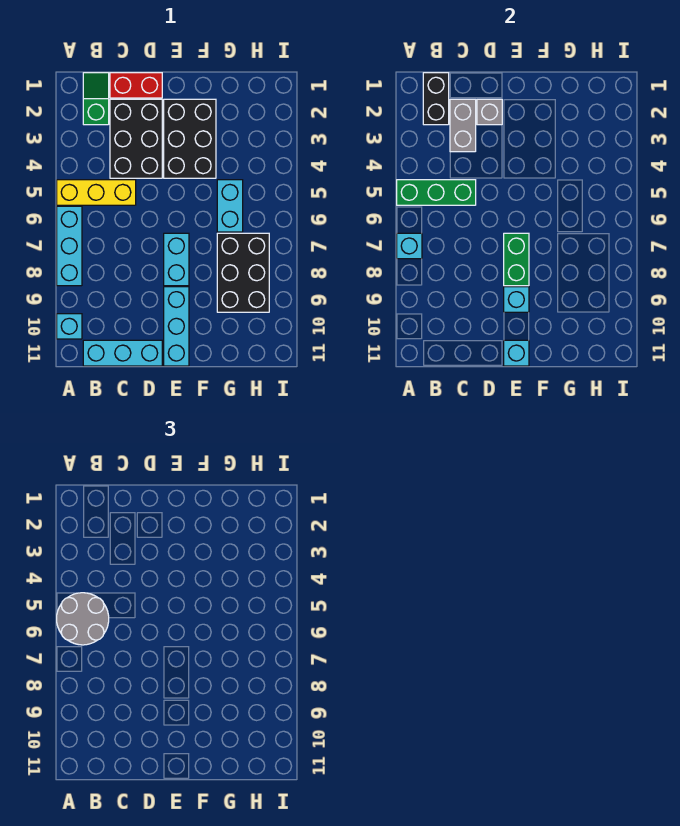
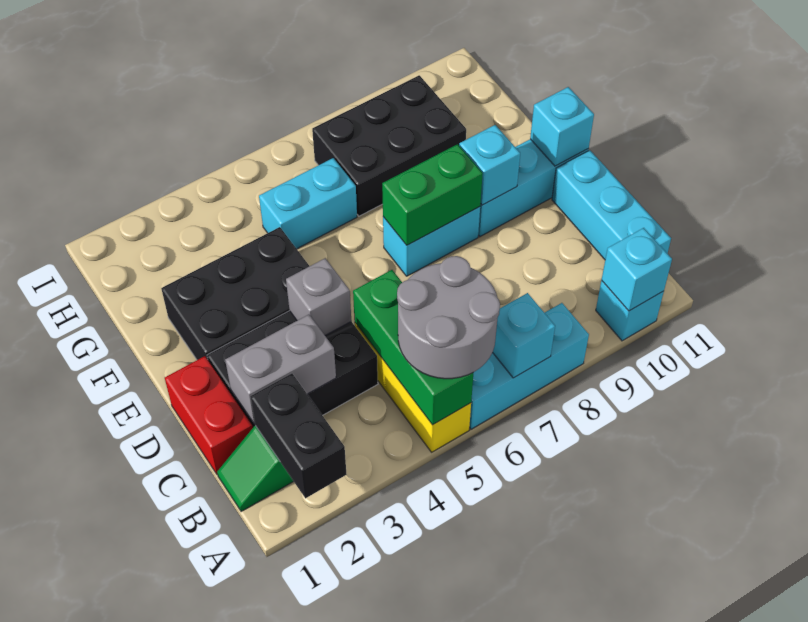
none -> cyan brick A10 level 2
black brick B1:B2 level 2 -> black brick A2:B2 level 2
grey brick D2 level 2 -> grey brick D4 level 2

